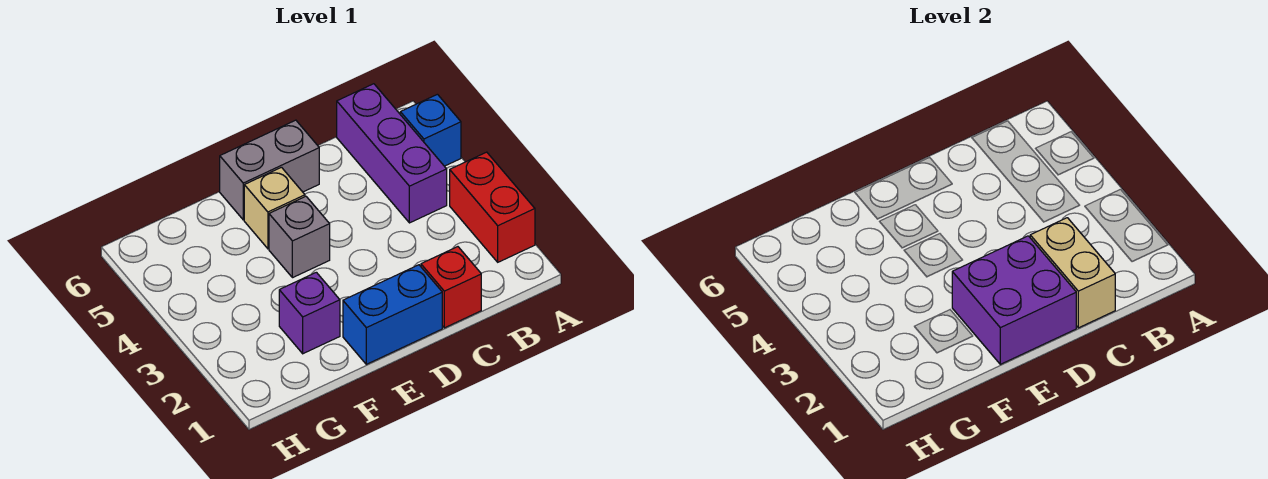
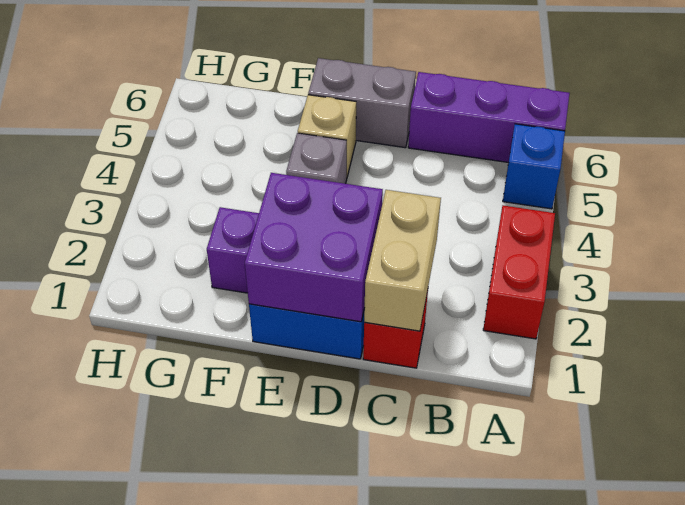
purple brick B4:B6 level 1 -> purple brick A6:C6 level 1

